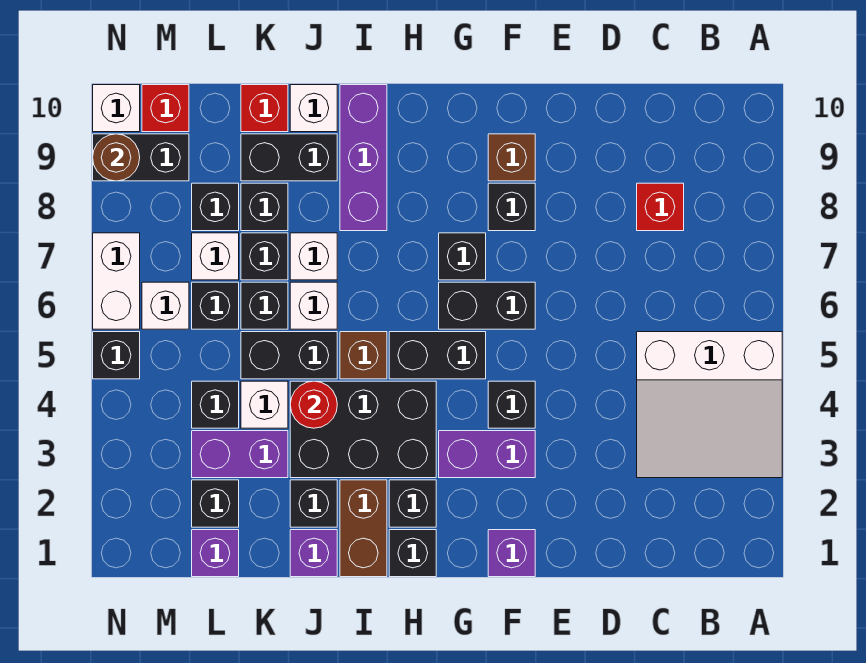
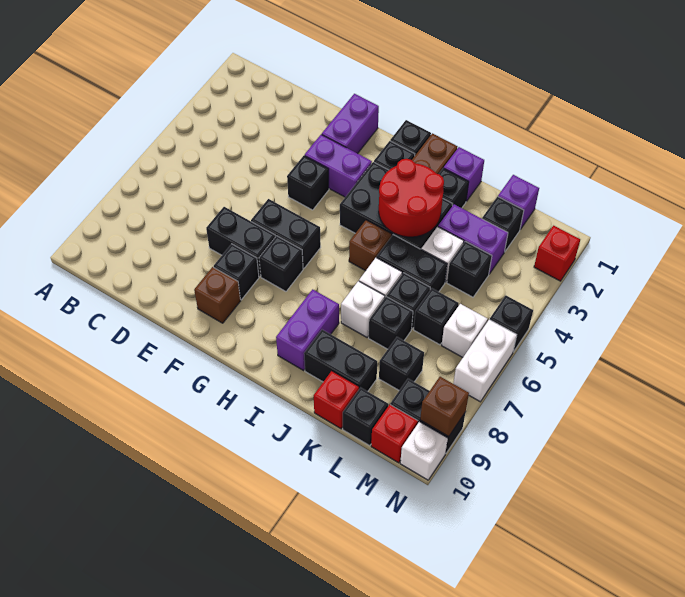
white slope A3:C5 level 1 top 5 -> none
red brick C8 level 1 -> red brick N2 level 1
purple brick F1 level 1 -> purple brick F1:F2 level 1
black brick G5:H5 level 1 -> black brick E7:F7 level 1
purple brick I8:I10 level 1 -> purple brick I8:I9 level 1
red round brick J4 level 2 -> red round brick I3:J4 level 2
white brick J10 level 1 -> none
black brick K8 level 1 -> black brick L10 level 1
white brick L7 level 1 -> none
brown round brick N9 level 2 -> brown brick N9 level 2

